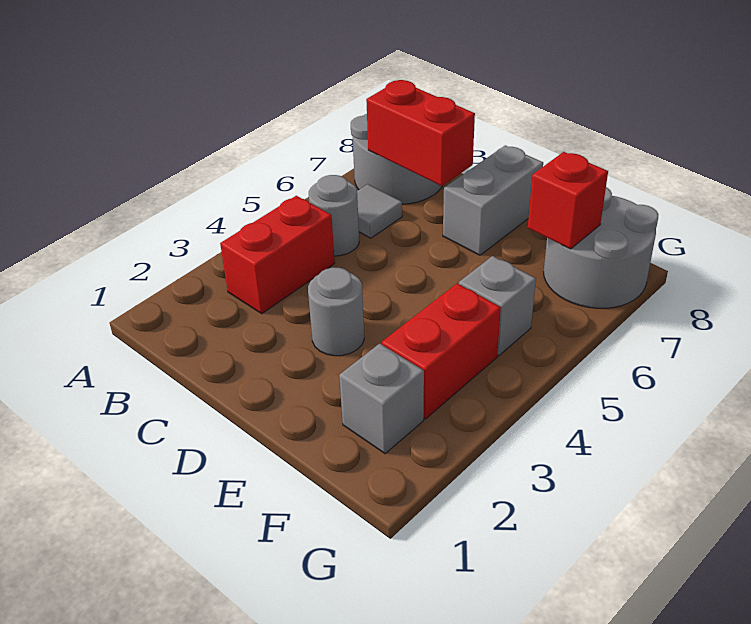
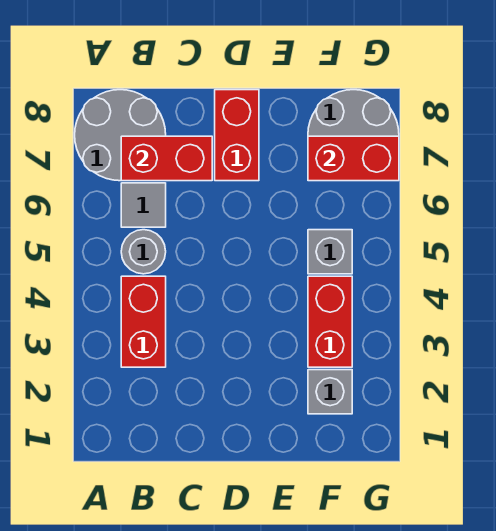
grey round brick D3 level 1 -> none
grey brick D7:D8 level 1 -> red brick D7:D8 level 1
red brick F7 level 2 -> red brick F7:G7 level 2

